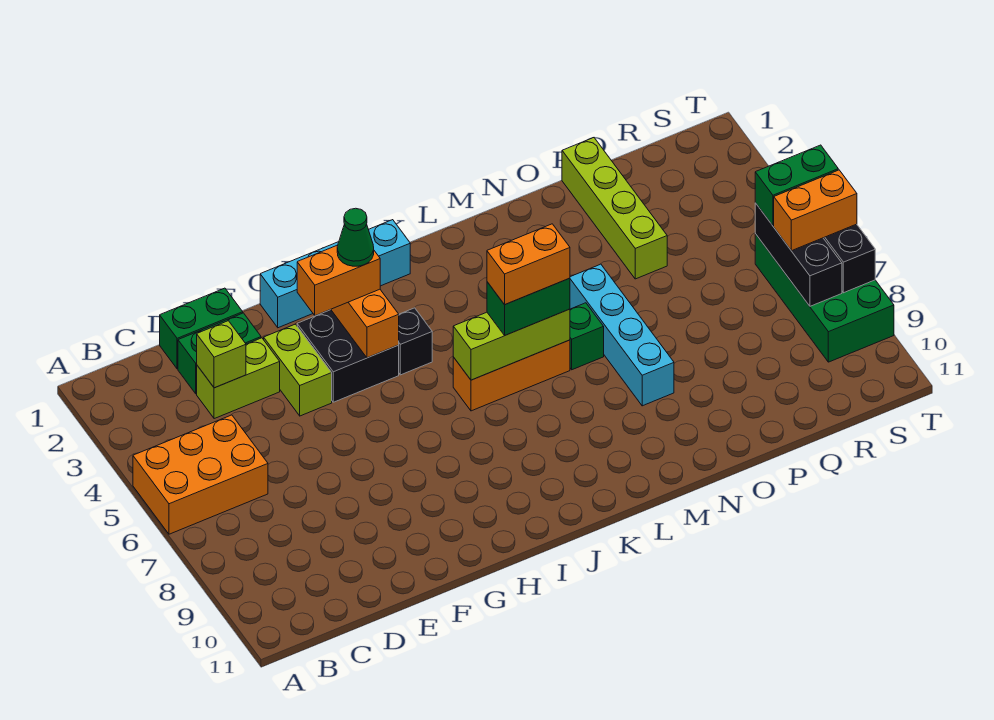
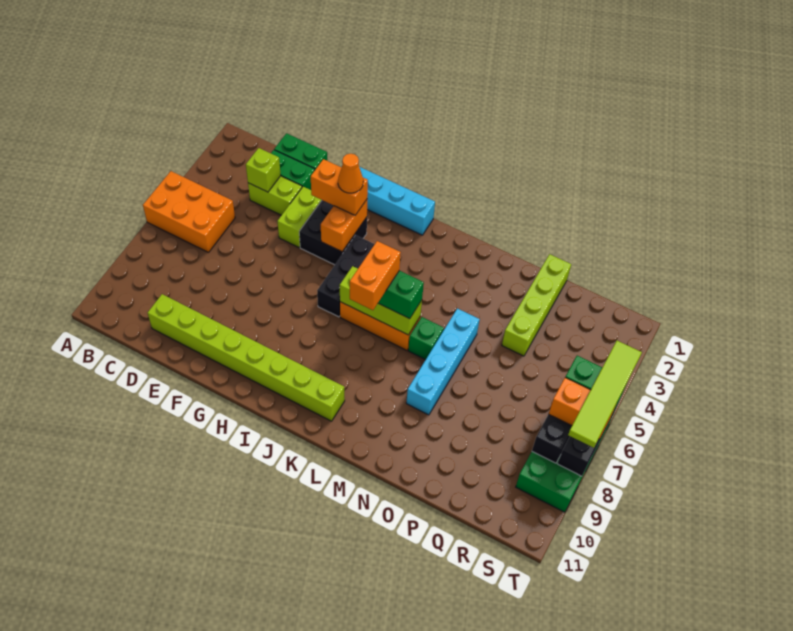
none -> lime brick D10:K10 level 1
green cone H3 level 4 -> orange cone H3 level 4
black brick I4 level 1 -> black brick I4:I6 level 1
orange brick K6:L6 level 4 -> orange brick K6:K7 level 4
none -> lime tile T5:T8 level 4

